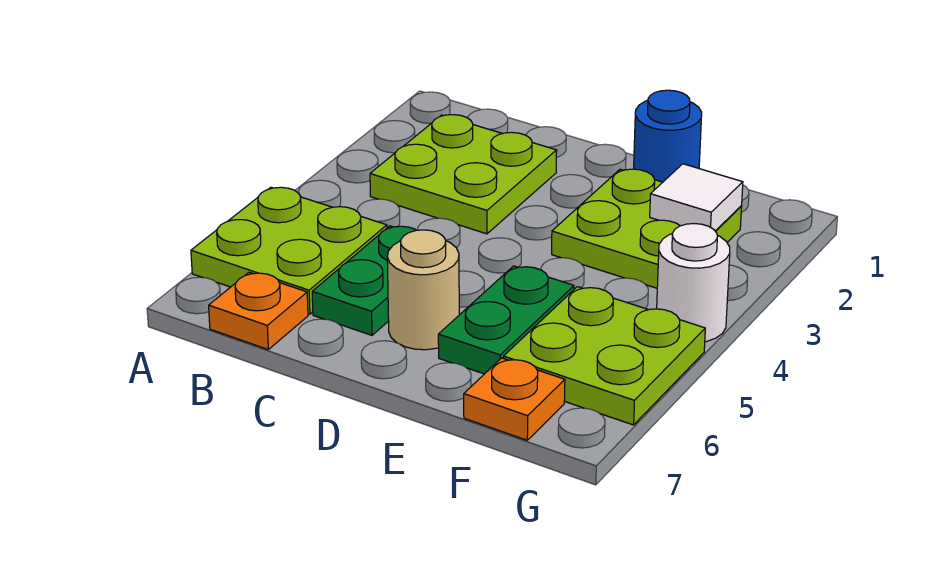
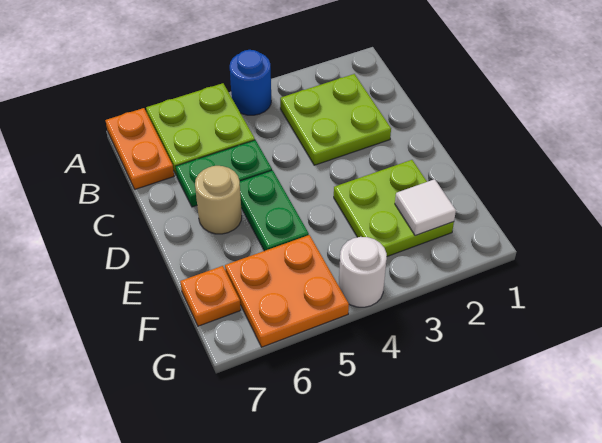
orange plate B7 level 1 -> orange plate A7:B7 level 1
blue round brick E1 level 1 -> blue round brick A4 level 1
green plate E5:E6 level 1 -> green plate D5:E5 level 1
lime plate F5:G6 level 1 -> orange plate F5:G6 level 1

